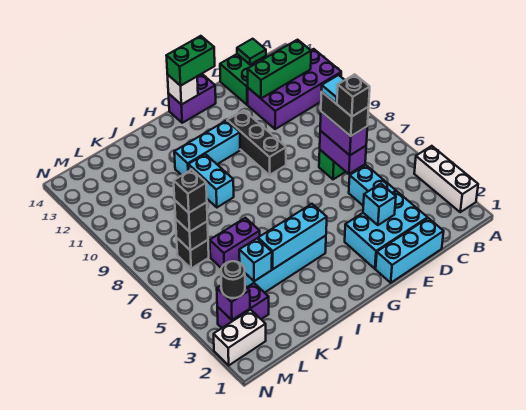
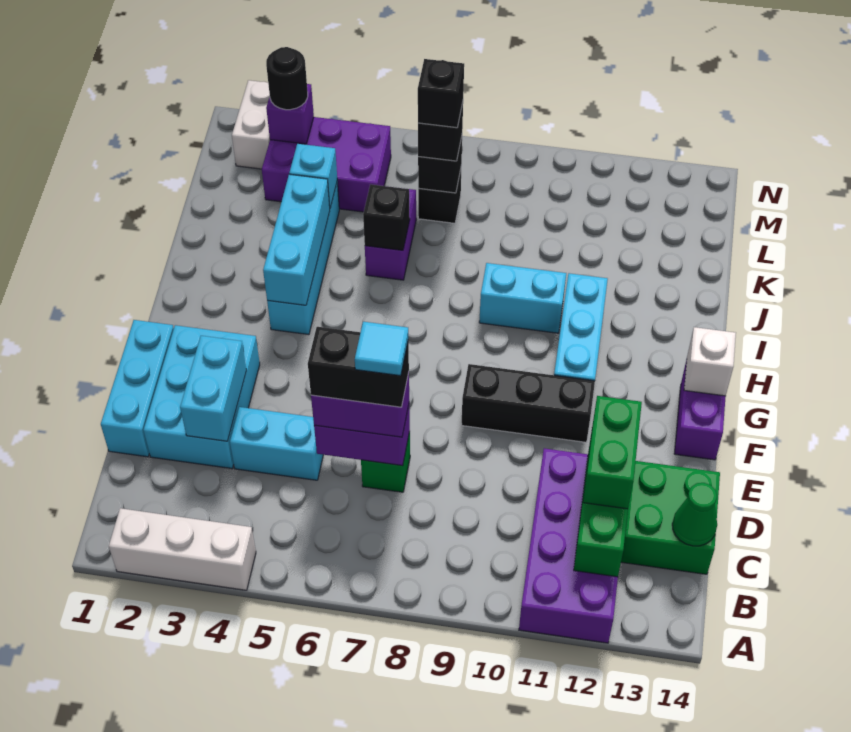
green tile C14 level 2 -> green cone C14 level 2
black brick D6 level 5 -> black brick J6 level 2
cyan brick E3 level 2 -> cyan brick D3:E3 level 2
green brick F14:G14 level 3 -> green brick C12:D12 level 3
purple brick L3:M3 level 1 -> purple brick L3:M5 level 1

